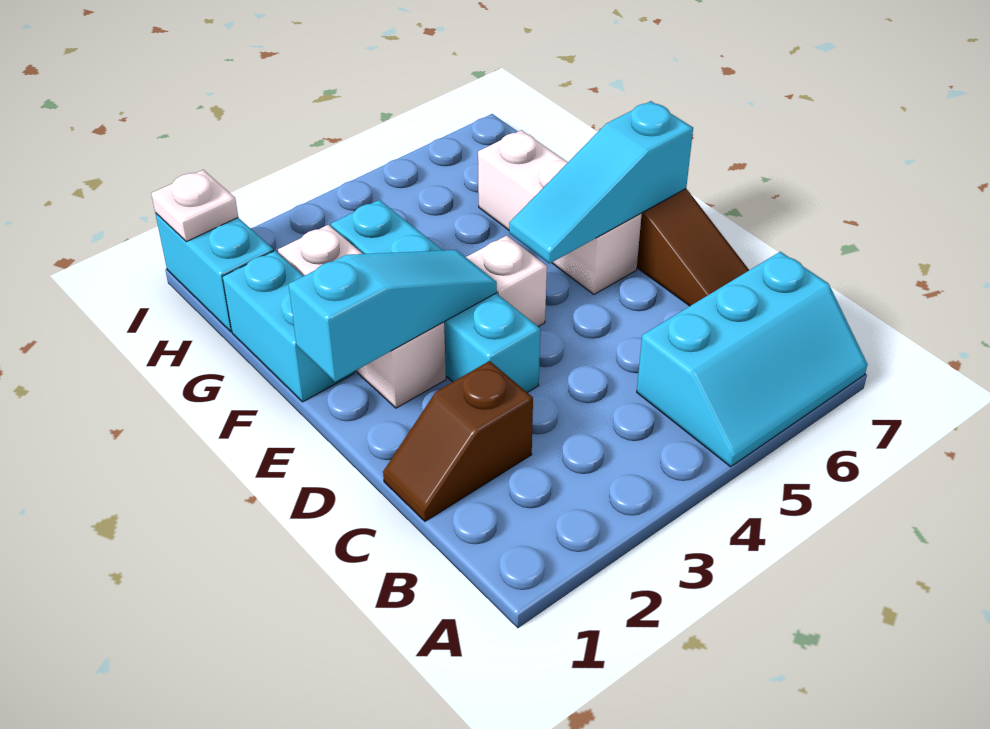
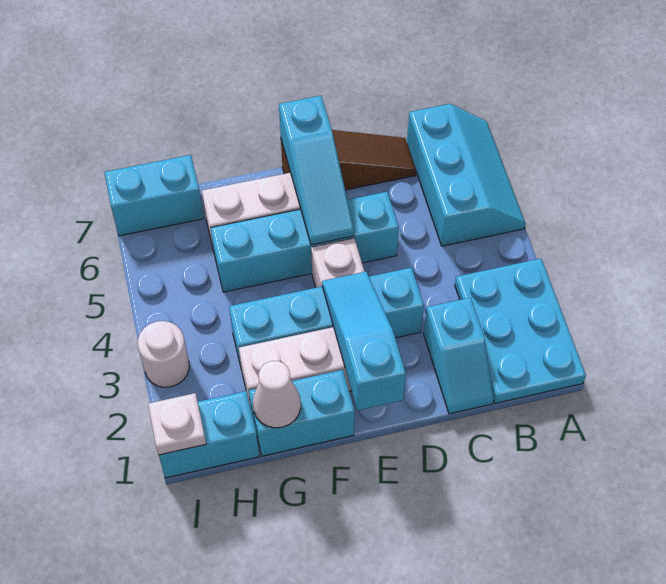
none -> cyan plate A1:B3 level 1
brown slope C1:C2 level 1 top 2 -> cyan slope C1:C2 level 1 top 2
none -> cyan brick D5:G5 level 1
none -> white cone G1 level 2
none -> cyan brick H7:I7 level 1
none -> white round brick I3 level 1

